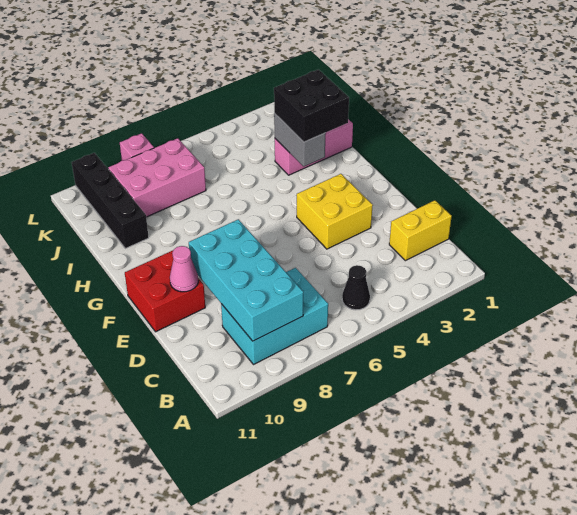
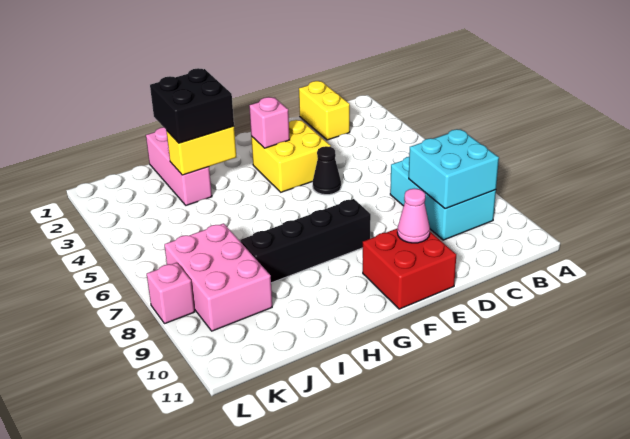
black cone B5 level 1 -> black cone E5 level 1
cyan brick B8:E9 level 2 -> cyan brick B8:C9 level 2
none -> pink brick F3 level 2
grey brick H3:I3 level 2 -> yellow brick H3:I3 level 2
black brick I10:L10 level 1 -> black brick F8:I8 level 1

